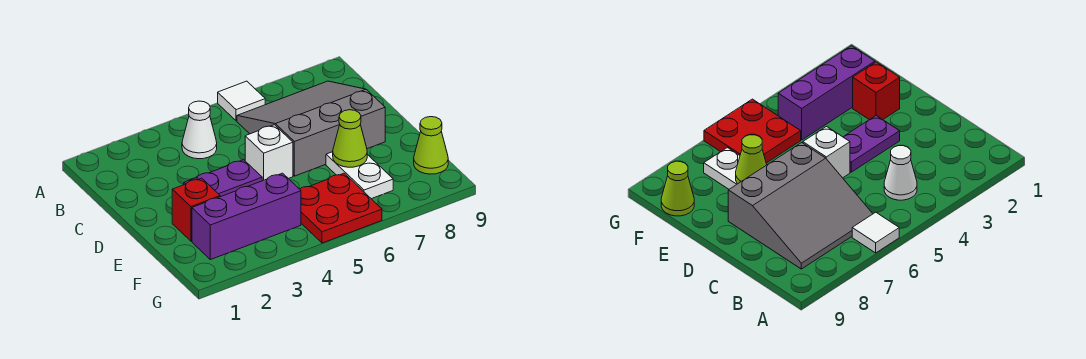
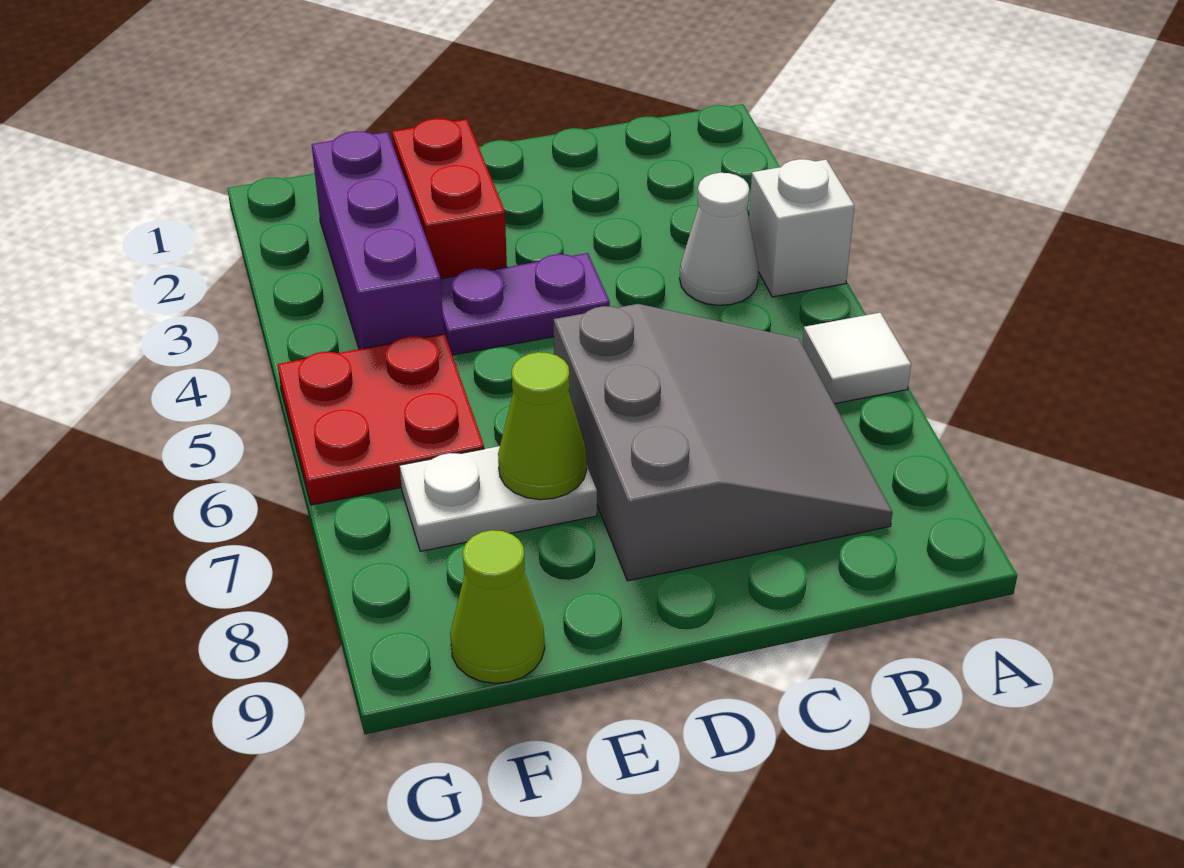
purple plate D3:D4 level 1 -> purple plate D4:E4 level 1
white brick D5 level 1 -> white brick A4 level 1
red brick E2 level 1 -> red brick E2:E3 level 1

